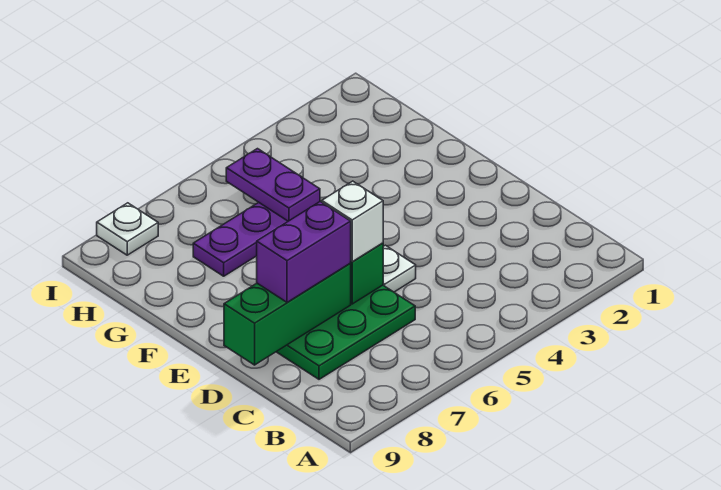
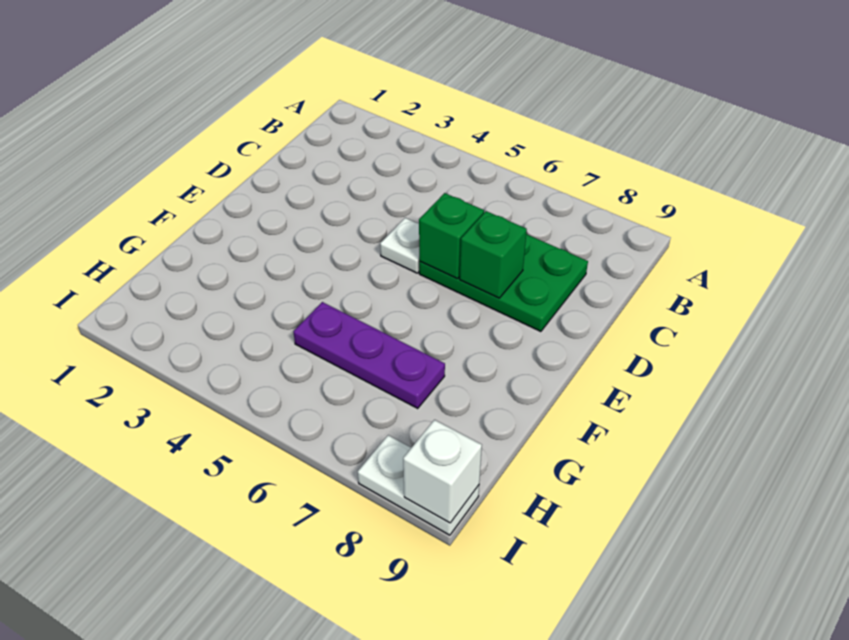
white brick D6 level 3 -> white brick I9 level 2
green brick D7:D9 level 2 -> green brick D7 level 2
purple brick D7:D8 level 3 -> none
purple plate G5:H5 level 2 -> none
white plate I8 level 1 -> white plate I8:I9 level 1

